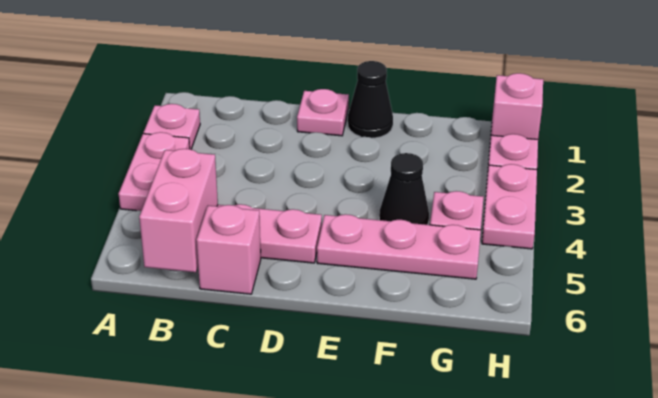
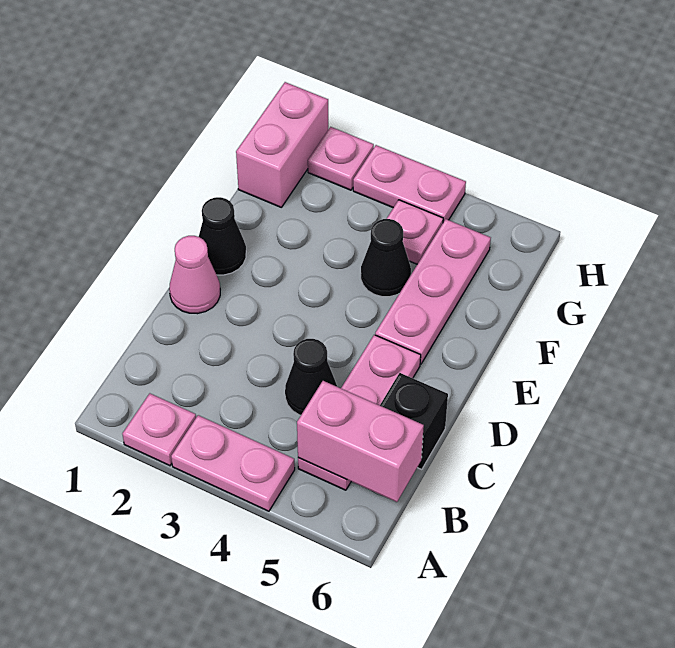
none -> black cone C4 level 1
pink brick C6 level 1 -> black brick C6 level 1
pink plate D1 level 1 -> pink cone D1 level 1
pink brick H1 level 1 -> pink brick G1:H1 level 1

